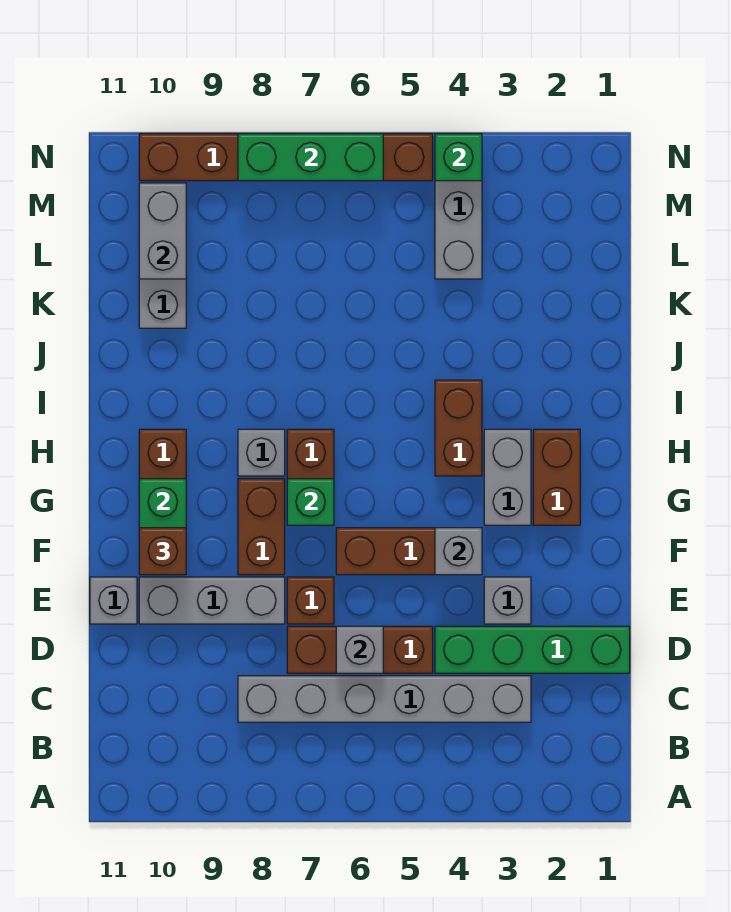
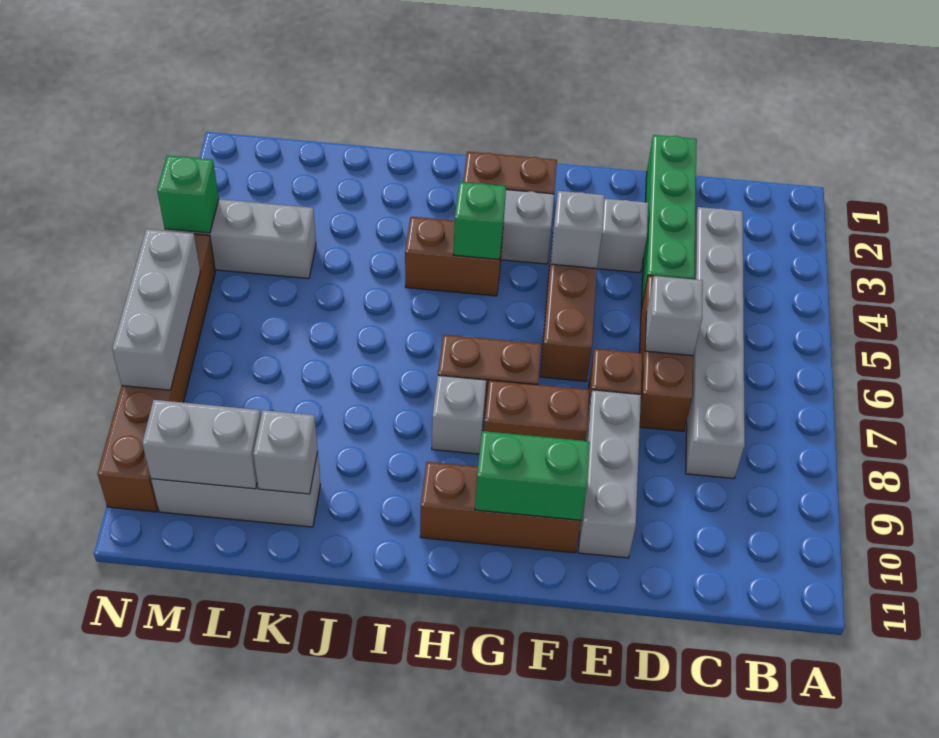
grey brick E11 level 1 -> grey brick K10 level 2
brown brick F10 level 3 -> none
green brick G7 level 2 -> green brick H4 level 2
green brick N6:N8 level 2 -> grey brick N6:N8 level 2

